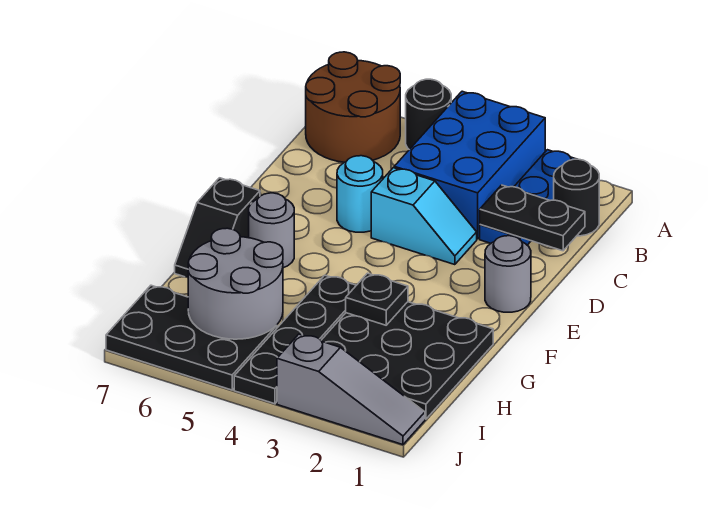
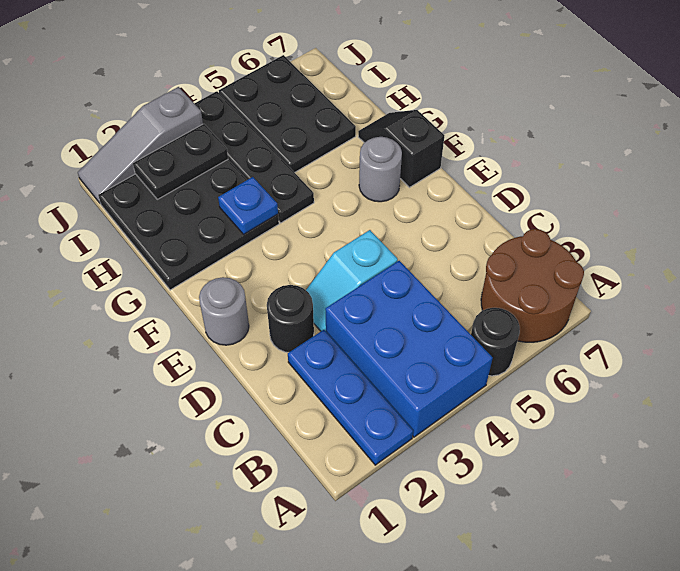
black round brick B1 level 1 -> black round brick D2 level 1
black plate C1:C2 level 2 -> black plate I2:I3 level 2
cyan round brick D5 level 1 -> none
black plate G3 level 2 -> blue plate G3 level 2
grey round brick H5:I6 level 2 -> none
black plate I5:J7 level 1 -> black plate H5:J6 level 1

